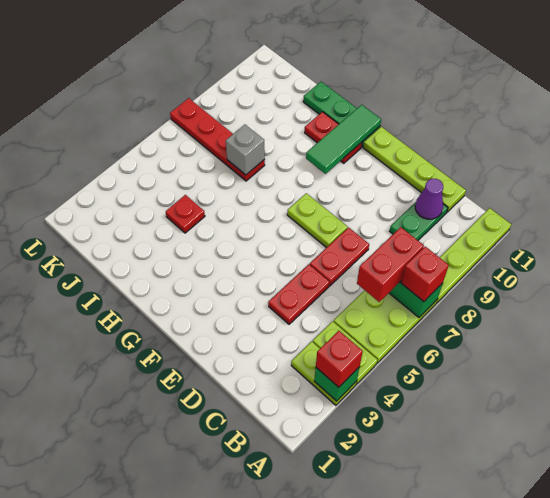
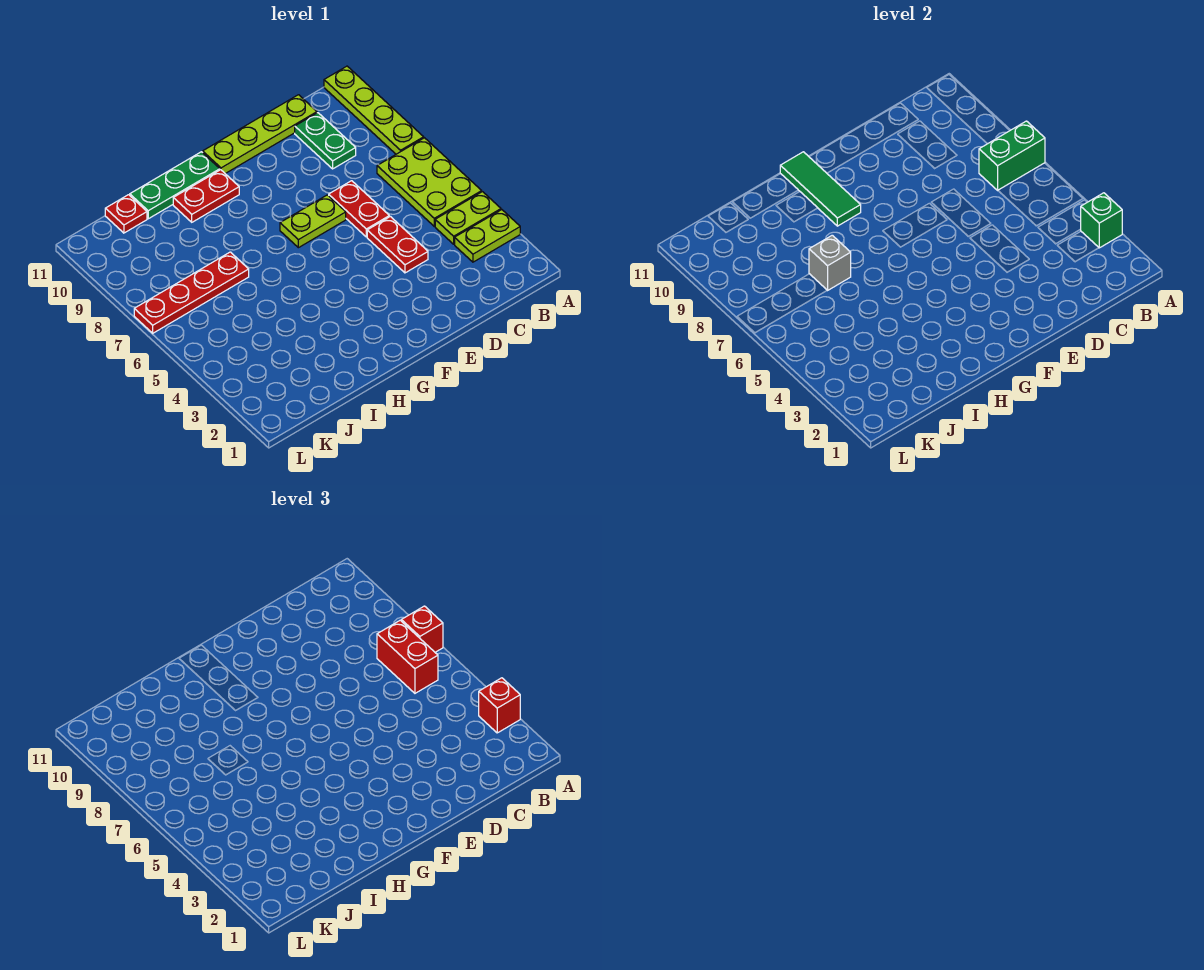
purple cone C10 level 2 -> none
red plate I4 level 1 -> red plate J11 level 1

